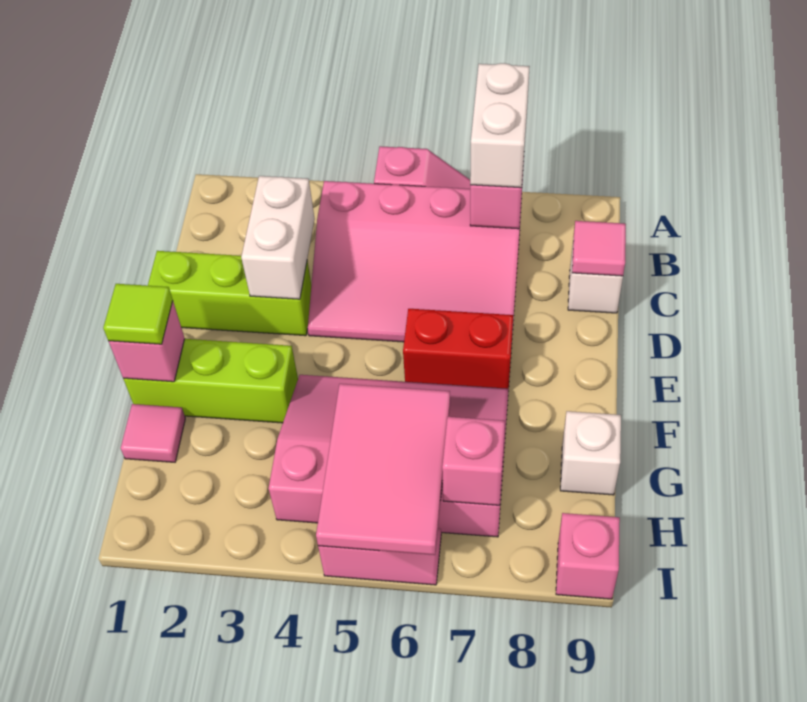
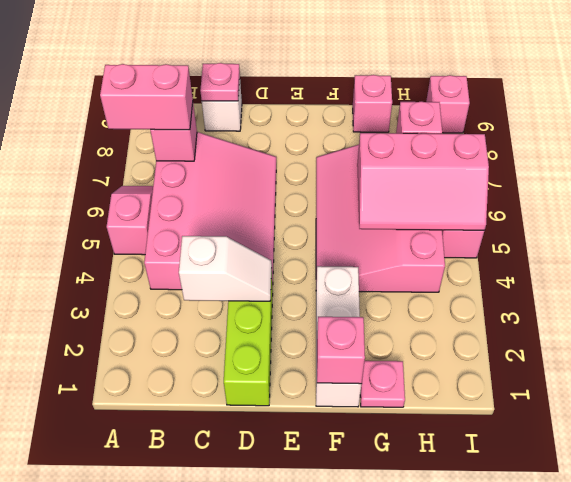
white brick A7:B7 level 3 -> pink brick A7:B7 level 3
white brick C3:D3 level 2 -> white slope C3:D3 level 2 top C
pink tile C9 level 2 -> pink plate C9 level 2
red brick E6:E7 level 1 -> none
lime brick F1:F3 level 1 -> white brick F1:F3 level 1
lime tile F1 level 3 -> none
pink tile G1 level 1 -> pink plate G1 level 1
pink tile G5:I6 level 2 -> pink slope G5:I6 level 2 top 6
white brick G9 level 1 -> pink brick G9 level 1

